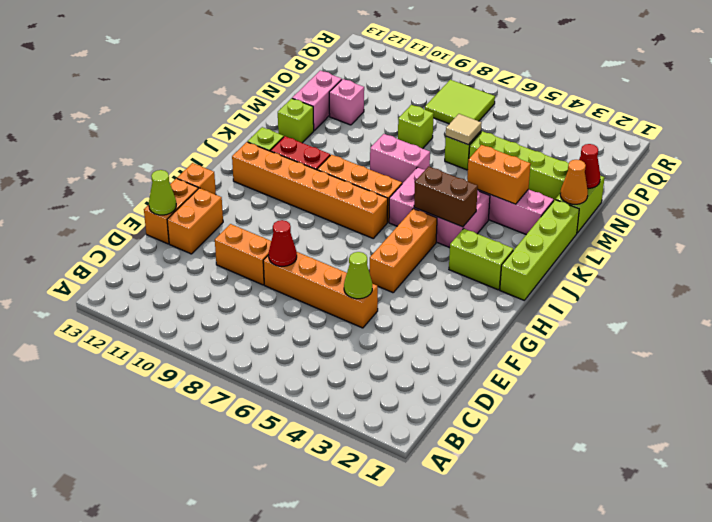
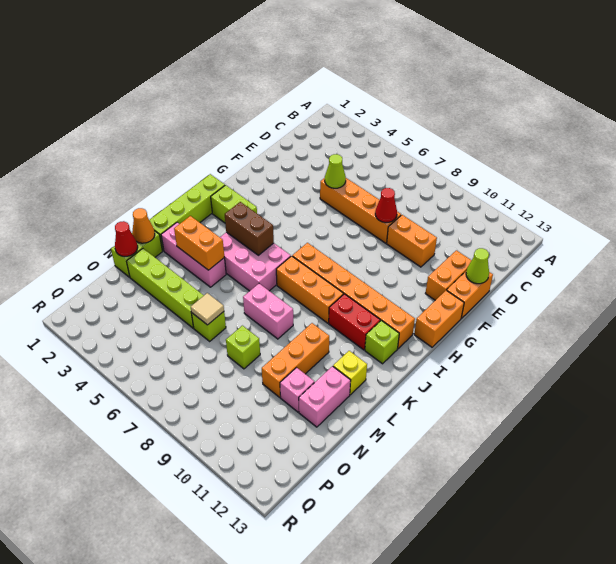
orange brick G5:I5 level 1 -> orange brick L10:N10 level 1
orange brick G13 level 1 -> orange brick G13:H13 level 1
lime brick L12 level 1 -> yellow brick L12 level 1
lime tile P7:Q8 level 1 -> none

